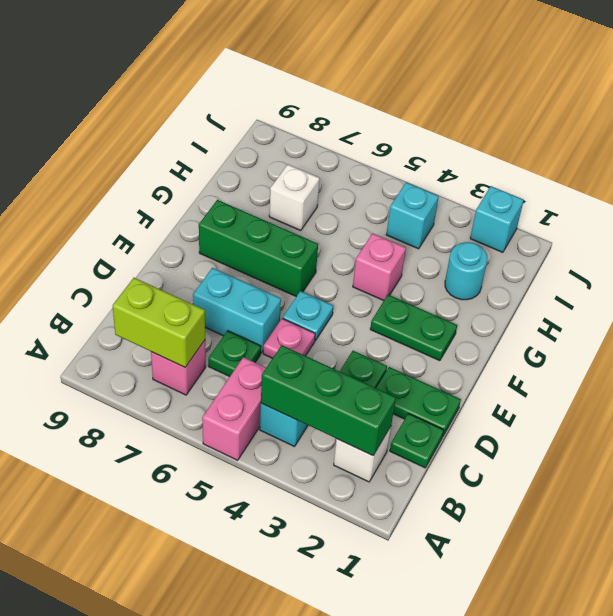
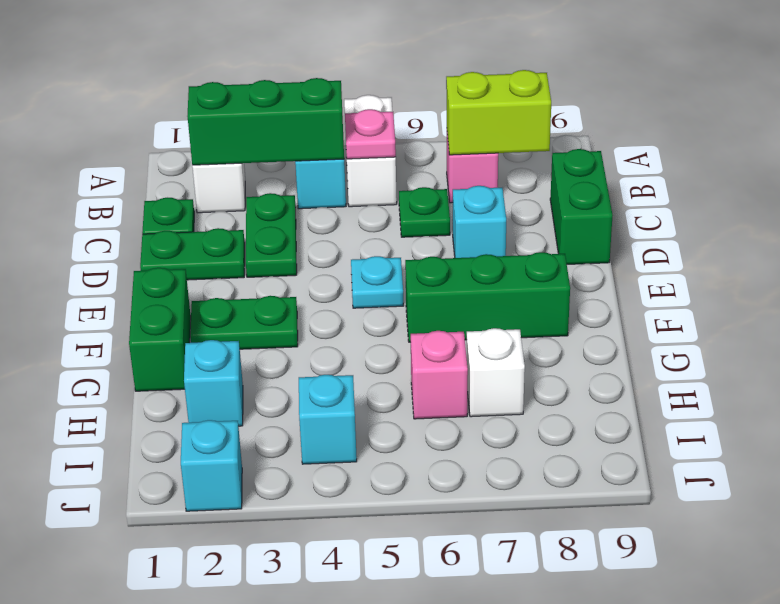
pink brick A5:B5 level 1 -> white brick A5:B5 level 1
none -> green brick C9:D9 level 1
pink plate D5 level 1 -> pink plate B5 level 2
cyan brick D6:D7 level 1 -> cyan brick D7 level 1
none -> green brick F1:G1 level 1
pink brick G4 level 1 -> pink brick H6 level 1
cyan round brick H2 level 1 -> cyan brick H2 level 1

